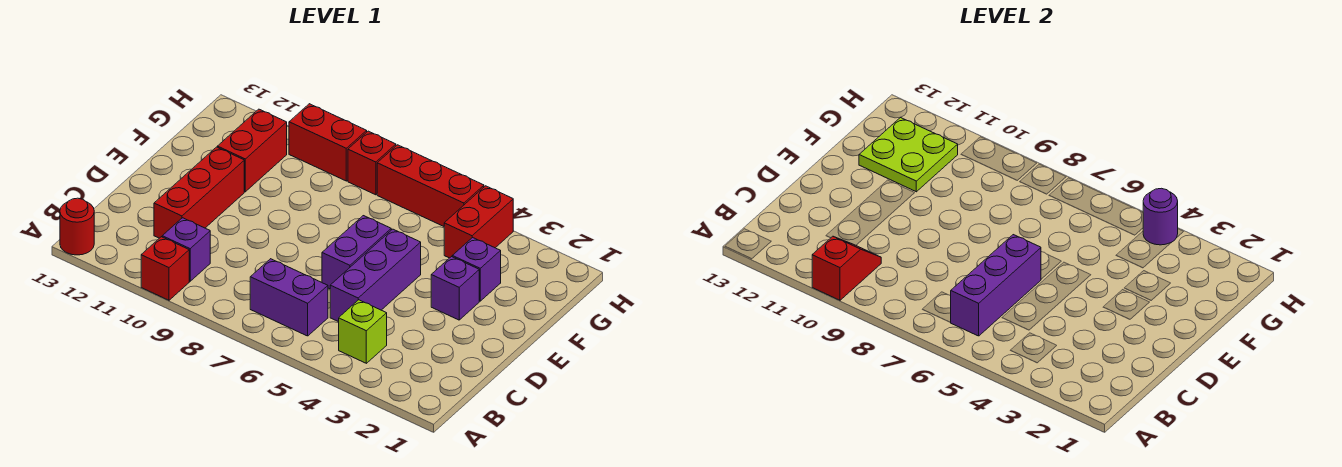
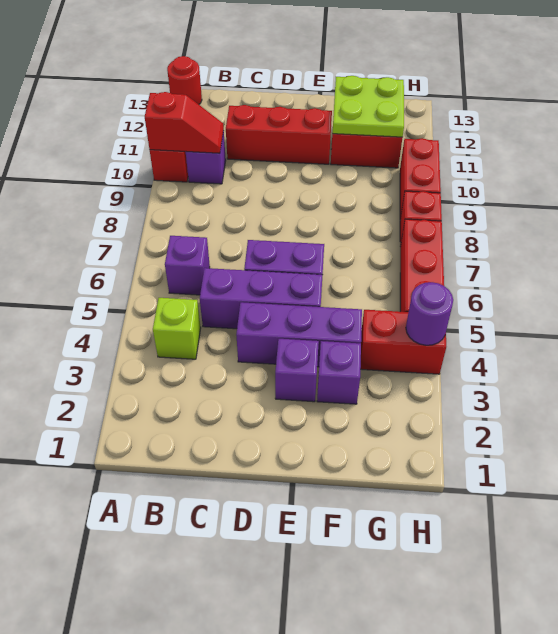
purple brick B6:B7 level 1 -> purple brick B6 level 1
purple brick B6:D6 level 2 -> purple brick D4:F4 level 1

